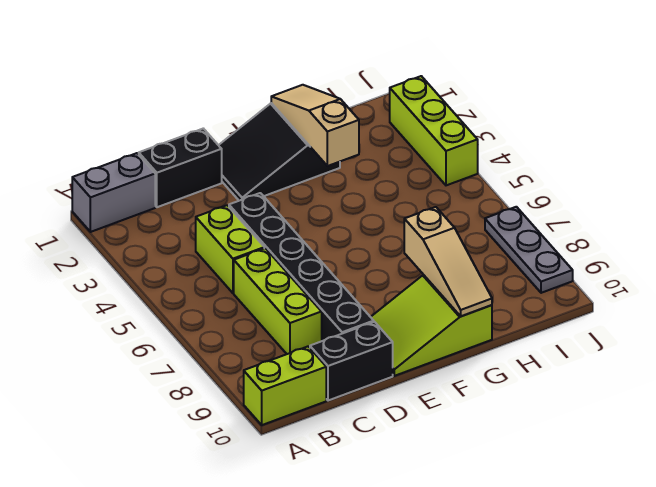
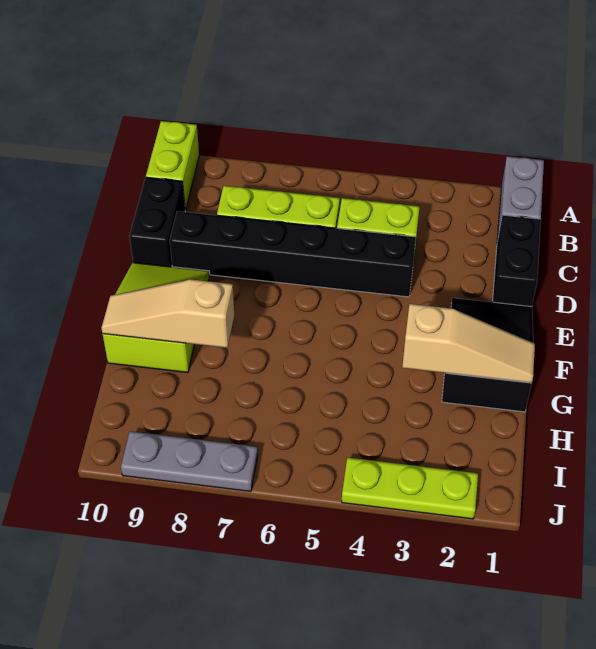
lime brick J2:J4 level 1 -> lime plate J2:J4 level 1

